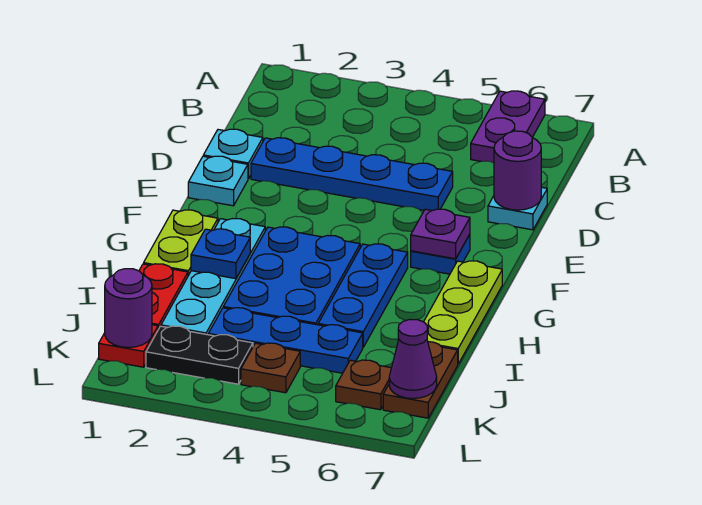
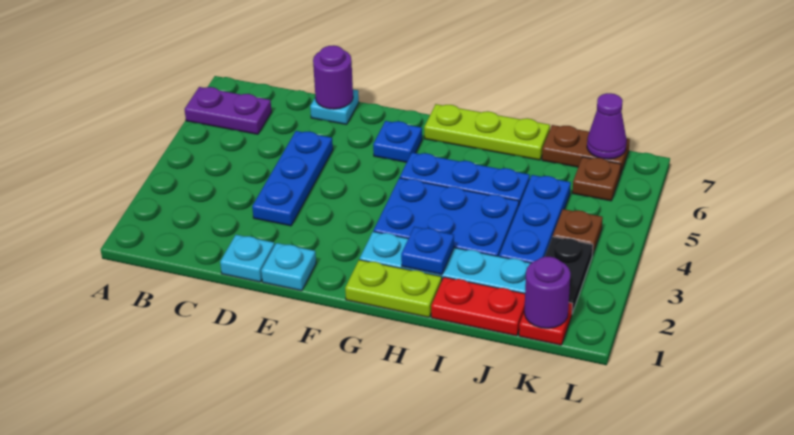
blue plate D2:D5 level 1 -> blue plate D3:D5 level 1
purple plate F6 level 2 -> none

